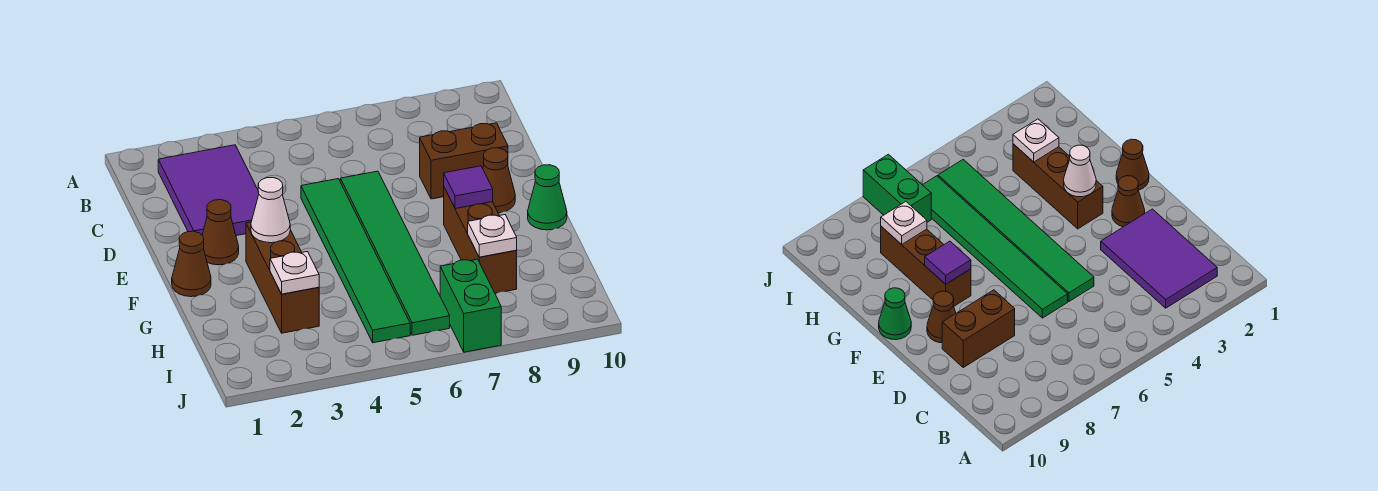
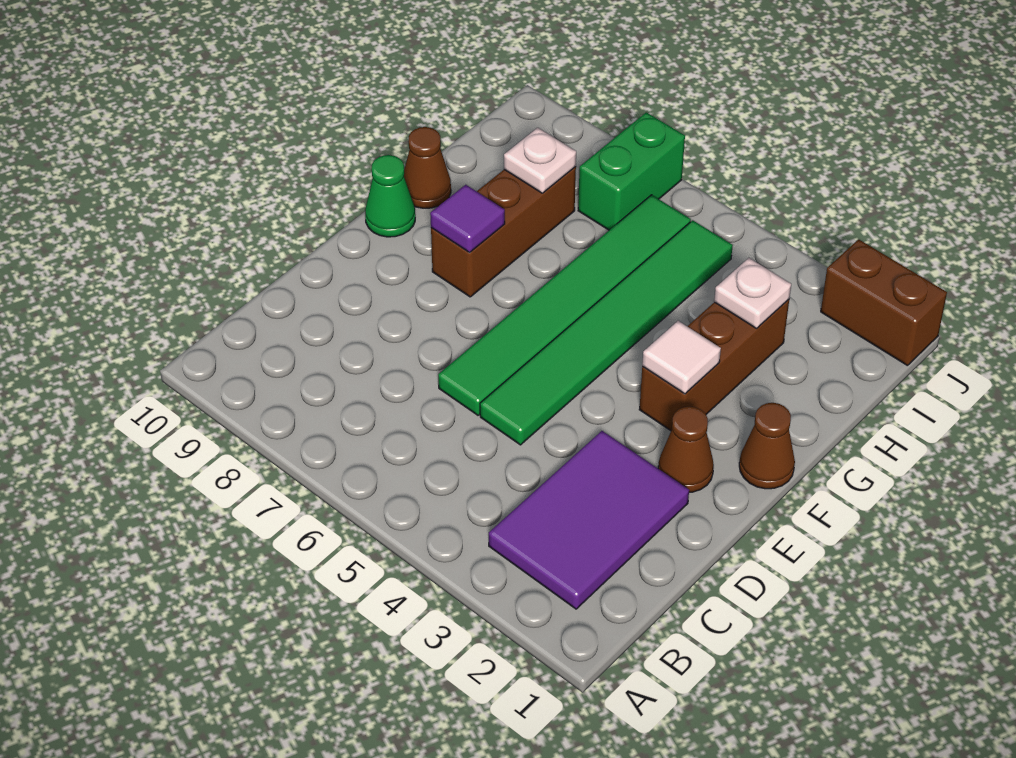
brown brick D8:D9 level 1 -> brown brick J1:J2 level 1
brown cone E9 level 1 -> brown cone G10 level 1
white cone F3 level 2 -> white tile F3 level 2

